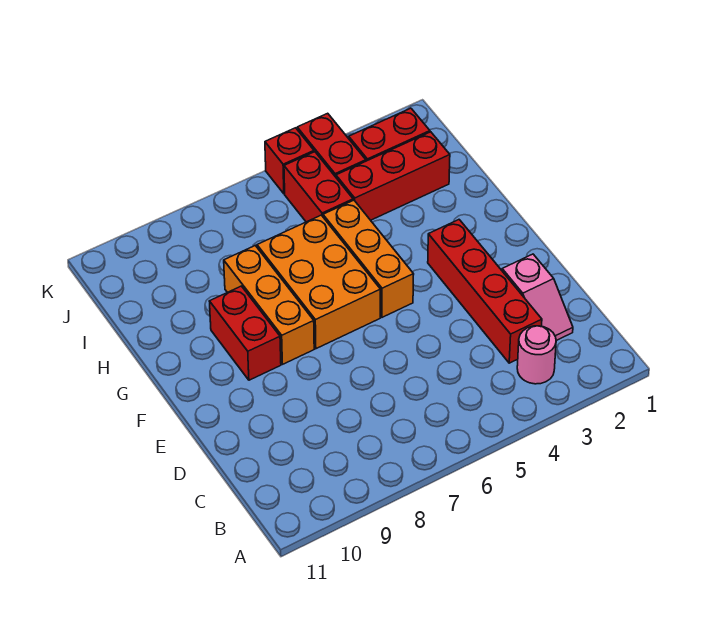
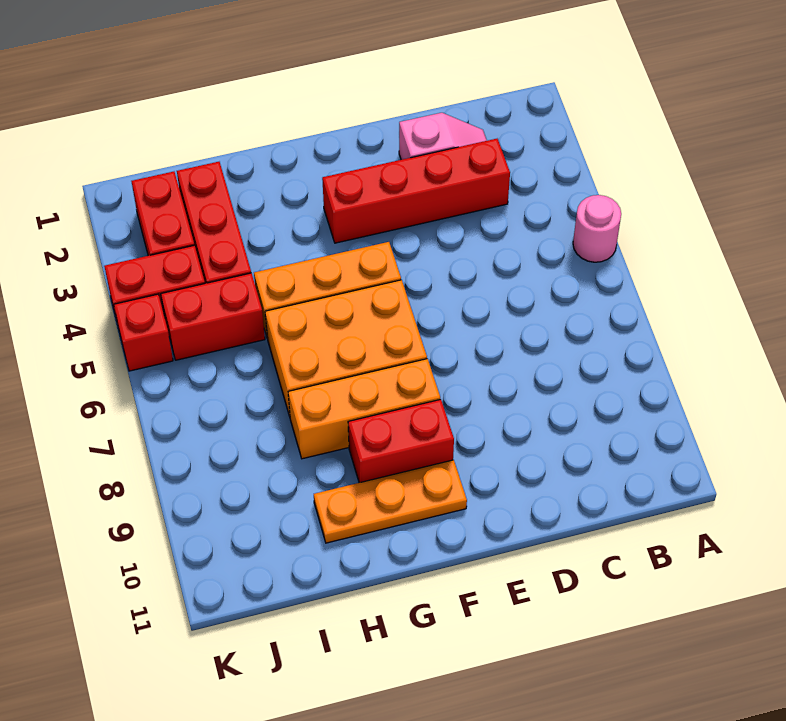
pink round brick B3 level 1 -> pink round brick A5 level 1
none -> orange plate F10:H10 level 1

